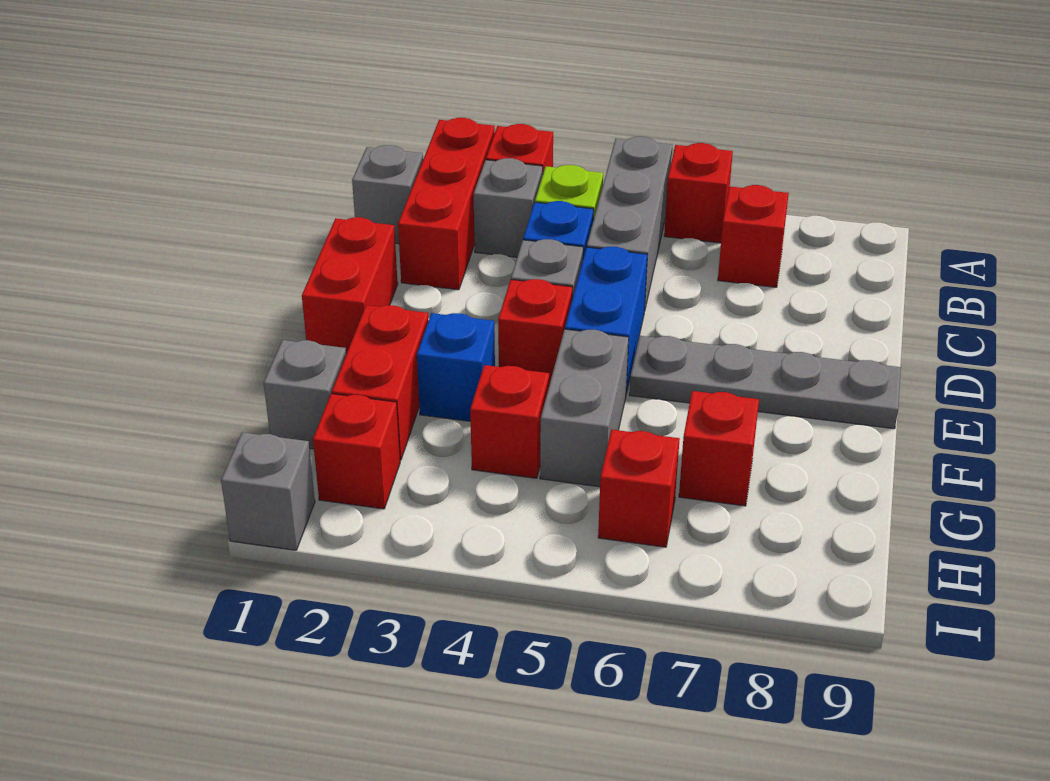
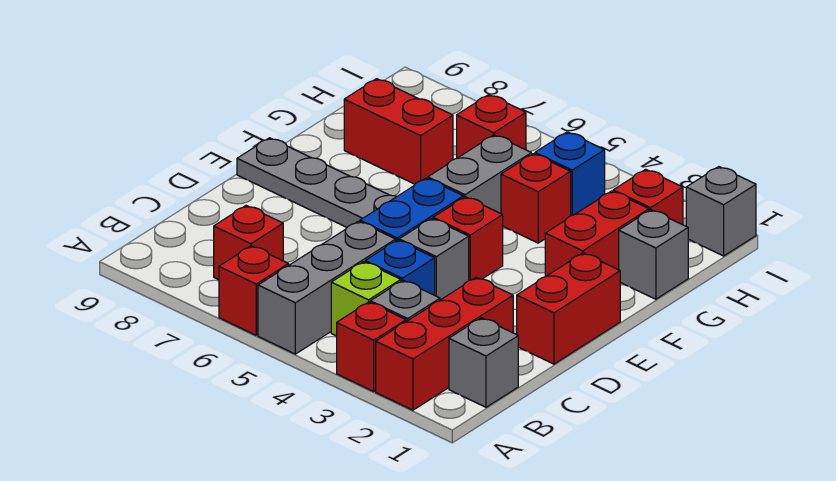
blue brick F3 level 1 -> blue brick H4 level 1
red brick G7 level 1 -> red brick G7:G8 level 1

